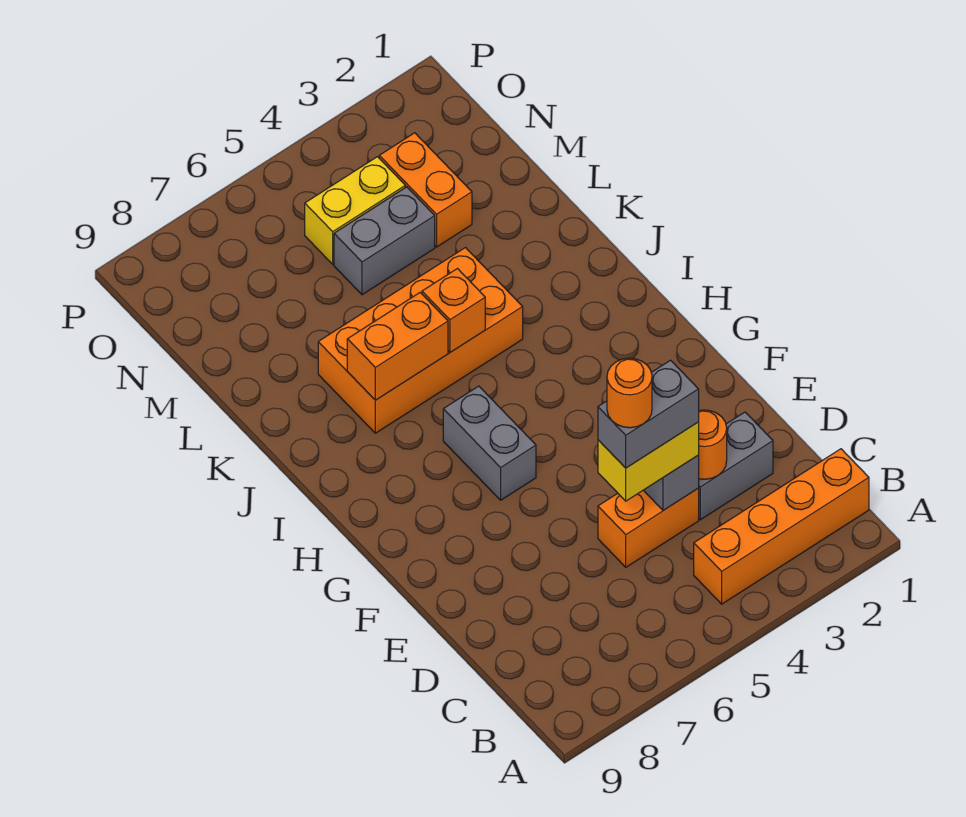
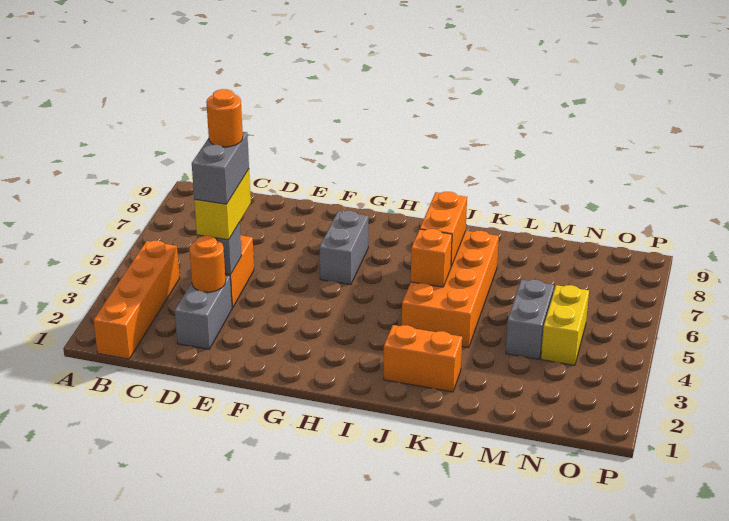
grey brick G6:H6 level 1 -> grey brick G6:G7 level 1
orange brick M3:N3 level 1 -> orange brick J2:K2 level 1

